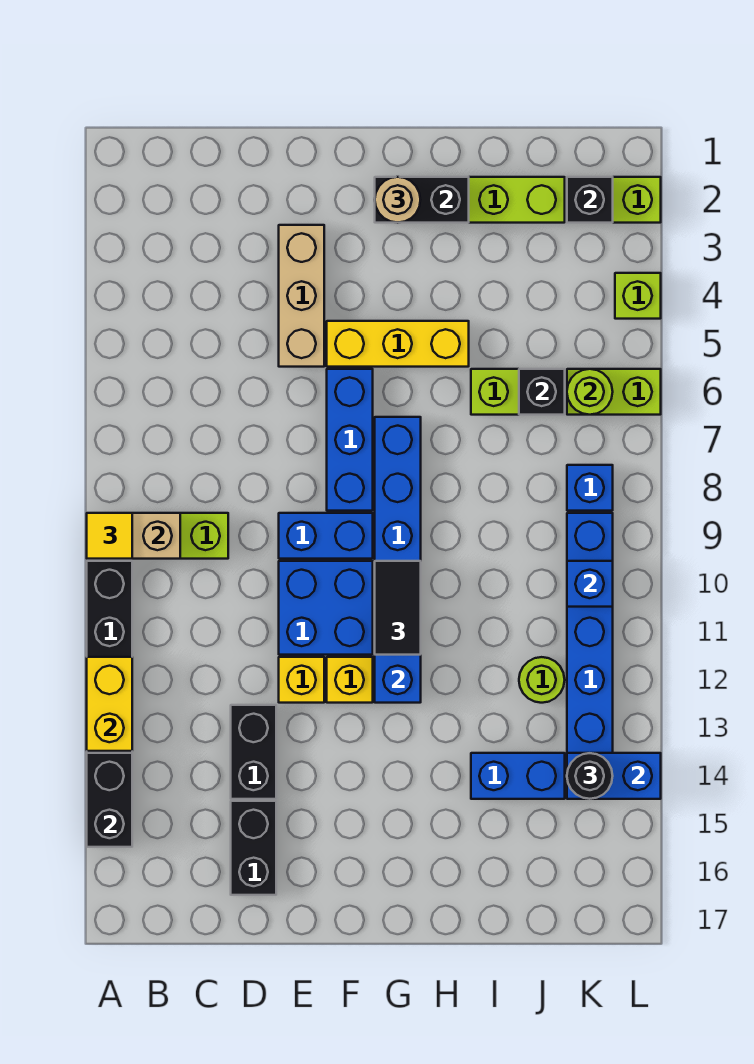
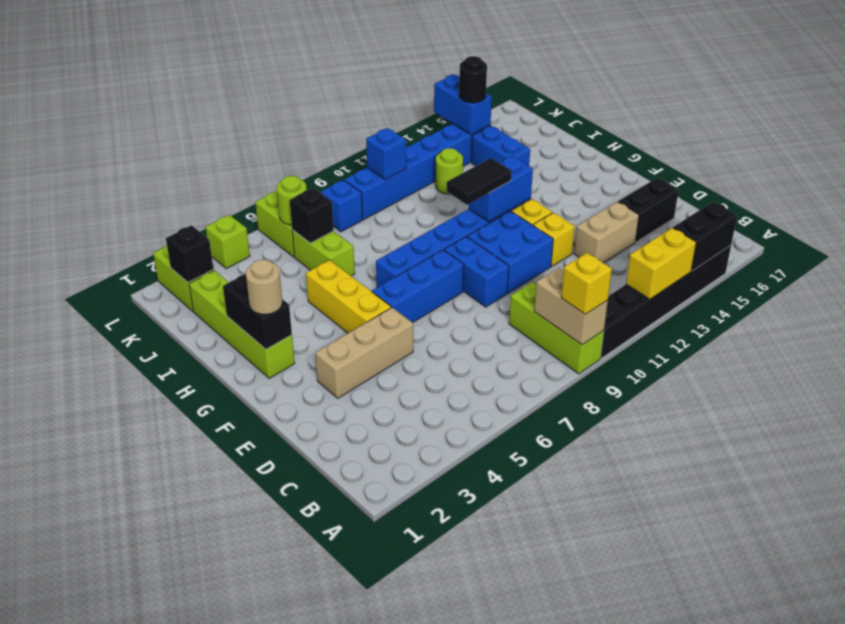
yellow tile A9 level 3 -> yellow brick A9 level 3
black brick D13:D14 level 1 -> tan brick D13:D14 level 1

